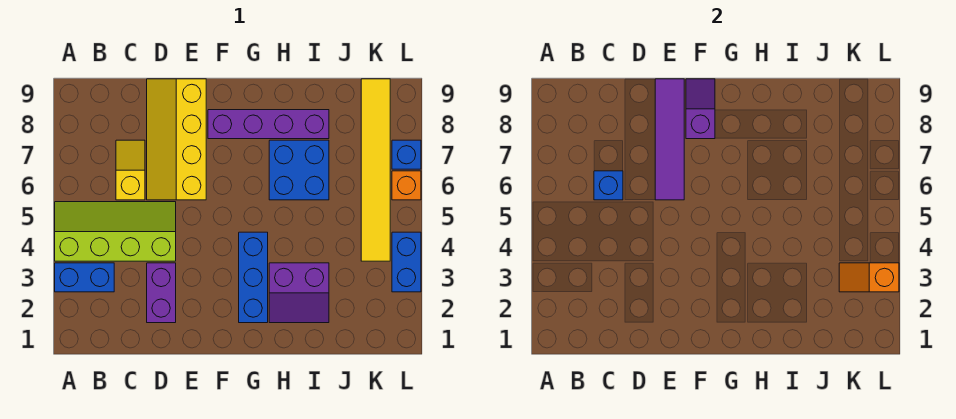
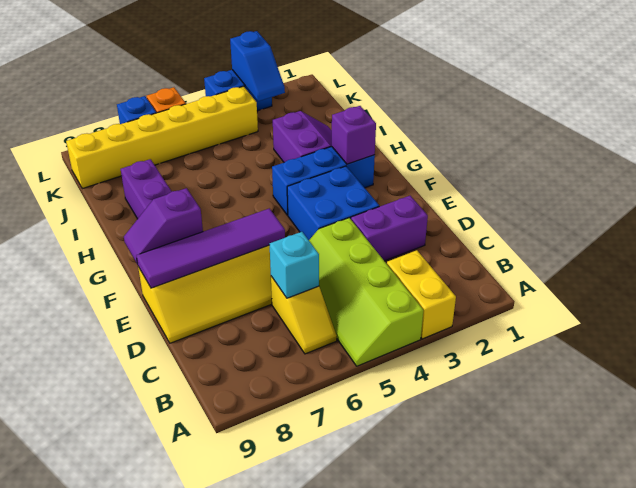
blue brick A3:B3 level 1 -> yellow brick A3:B3 level 1
yellow slope C6:C7 level 1 top 6 -> yellow slope B6:C6 level 1 top C
blue brick C6 level 2 -> cyan brick C6 level 2
none -> purple brick G2 level 2
blue brick H6:I7 level 1 -> blue brick E3:F4 level 1
orange slope K3:L3 level 2 top L -> blue slope K3:L3 level 2 top L
yellow tile K4:K9 level 1 -> yellow brick K4:K9 level 1

